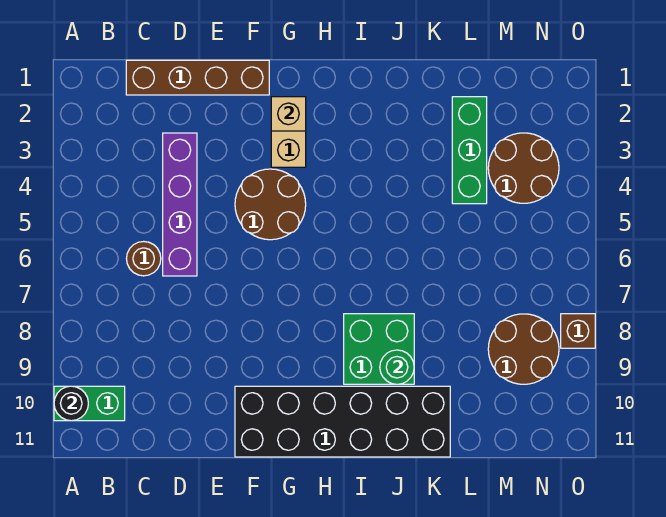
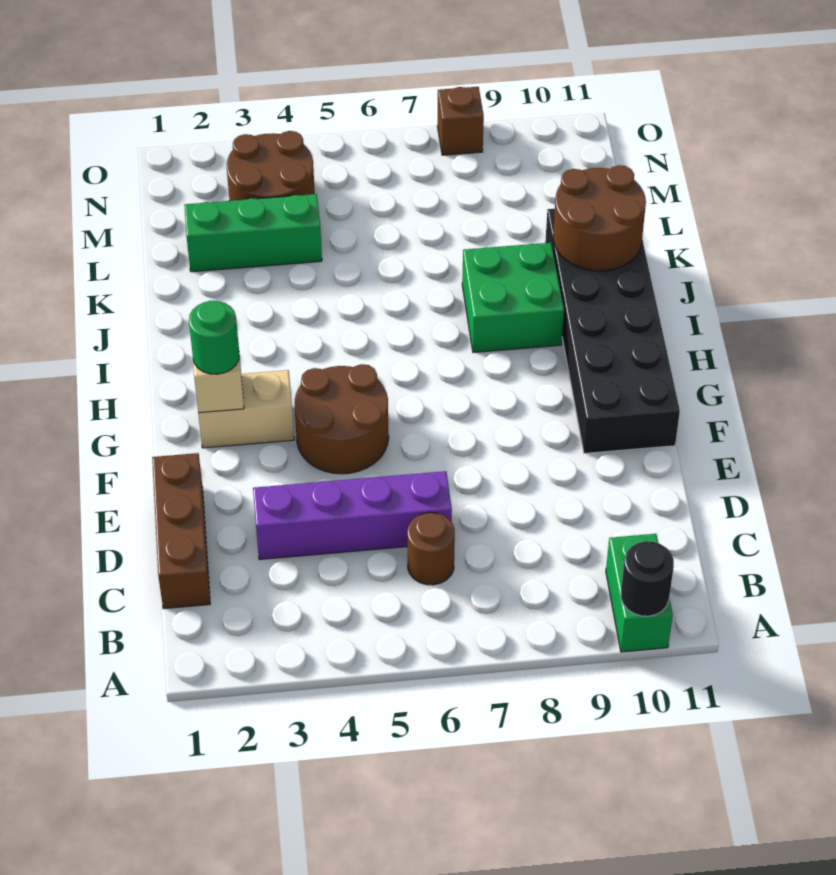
brown brick C1:F1 level 1 -> brown brick C1:E1 level 1
green round brick J9 level 2 -> green round brick G2 level 3
brown round brick M8:N9 level 1 -> brown round brick J10:K11 level 2

